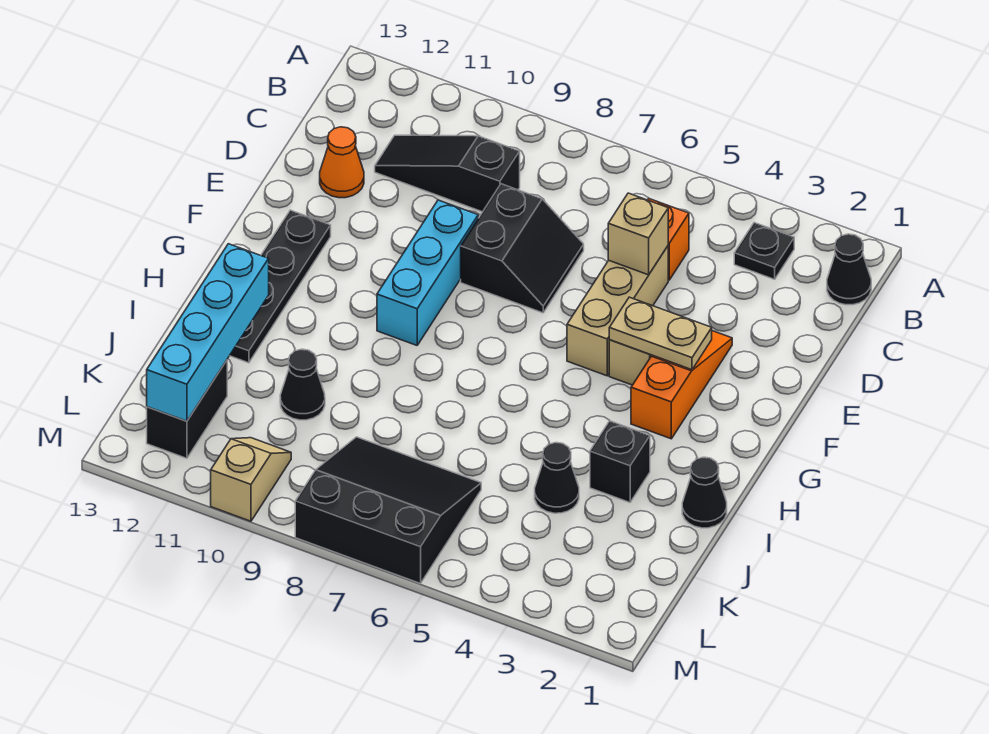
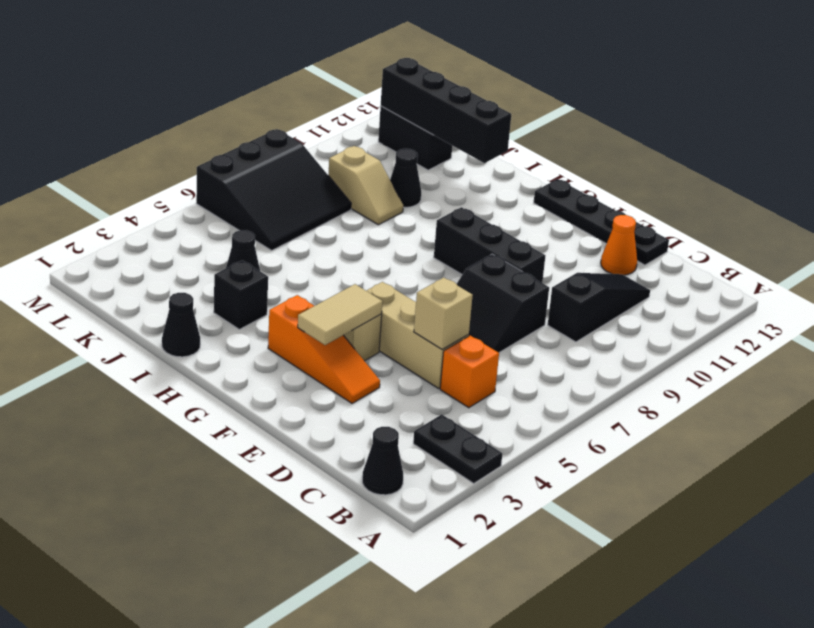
black plate B3 level 1 -> black plate A3:B3 level 1
cyan brick E9:G9 level 1 -> black brick E9:G9 level 1
tan plate F3:F4 level 2 -> tan tile F3:F4 level 2
black plate F12:I12 level 1 -> black plate D13:G13 level 1
cyan brick I12:L12 level 2 -> black brick I12:L12 level 2
tan slope L10:M10 level 1 top M -> tan slope J9:K9 level 1 top K

